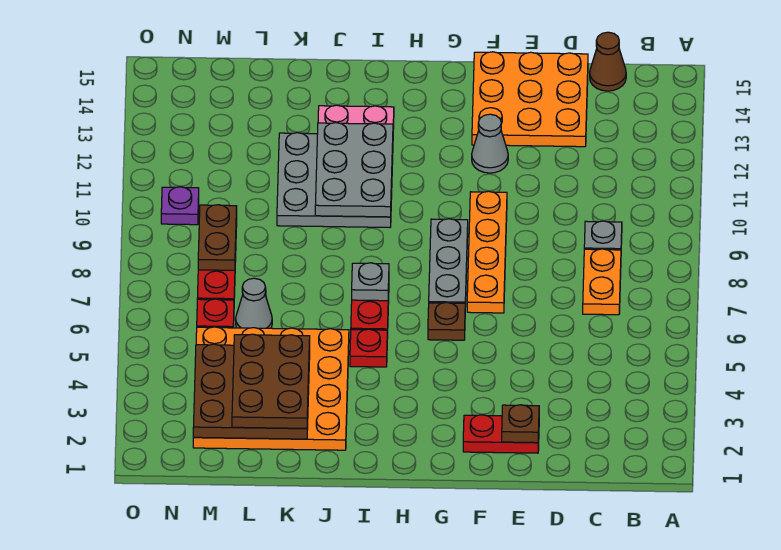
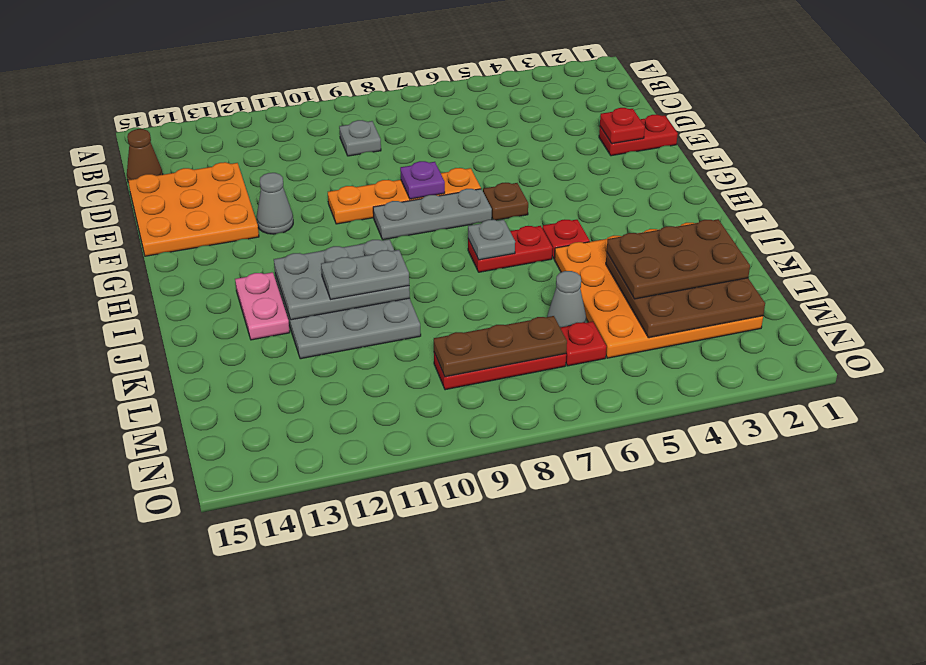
orange plate C7:C8 level 1 -> none
red plate E2:F2 level 1 -> red plate E1:E2 level 1
brown plate E2 level 2 -> red plate E2 level 2
none -> grey plate J10:J11 level 3
brown plate M8:M9 level 2 -> brown plate M7:M9 level 2
purple plate N10 level 1 -> purple plate F8 level 2

